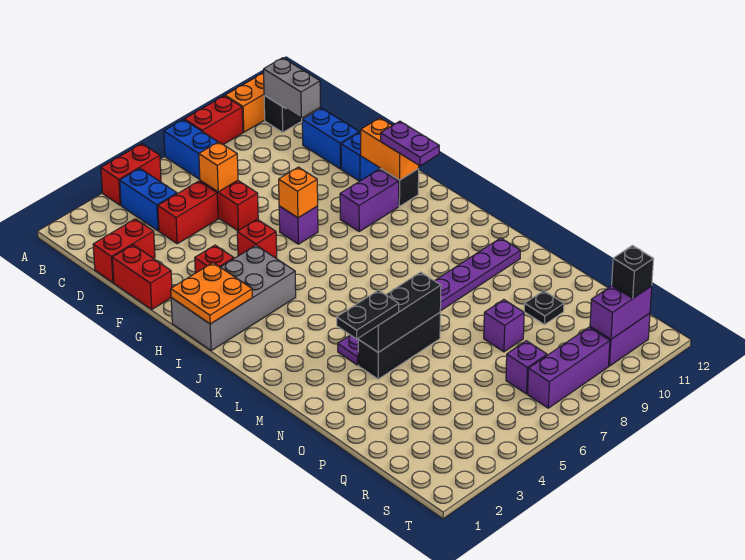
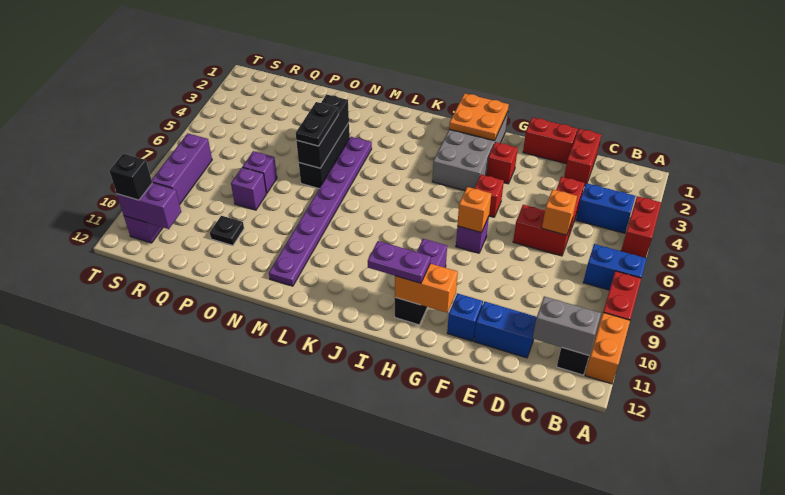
black plate N3:N4 level 3 -> black plate N5:N6 level 3
purple brick R7 level 1 -> purple brick P7 level 1
purple brick S10:S11 level 2 -> purple brick R11:S11 level 2

